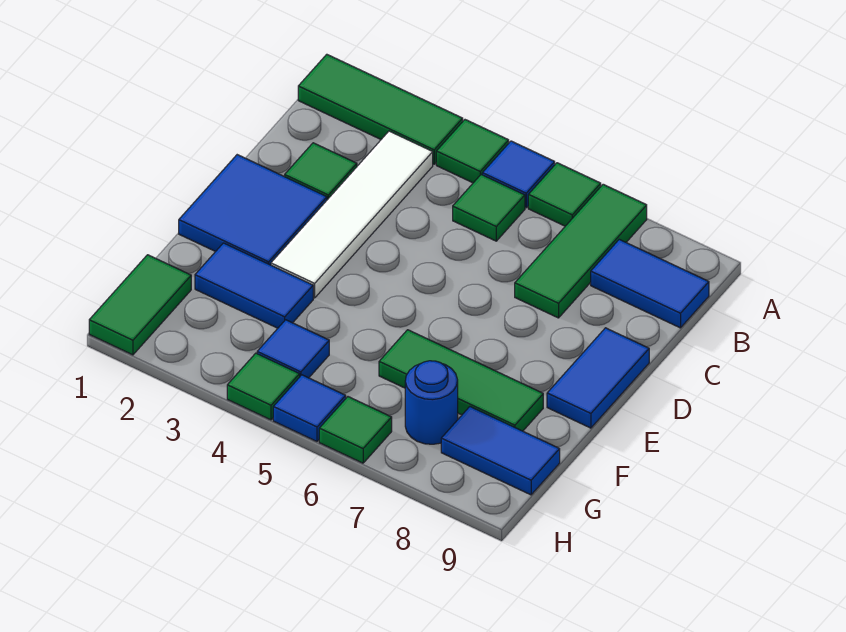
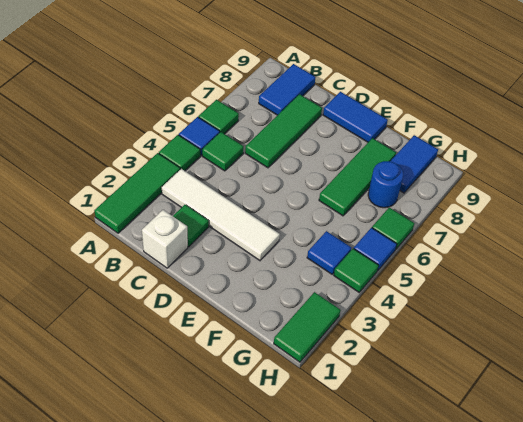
green tile A7:C7 level 1 -> green tile C6:C8 level 1
none -> white brick C1 level 1
blue tile D1:E2 level 1 -> none
blue tile F2:F3 level 1 -> none
green tile G1:H1 level 1 -> green tile H1:H2 level 1

